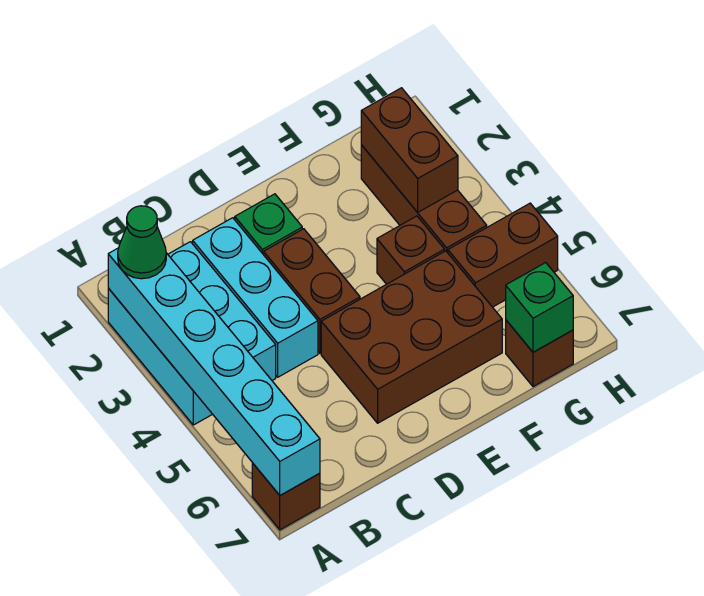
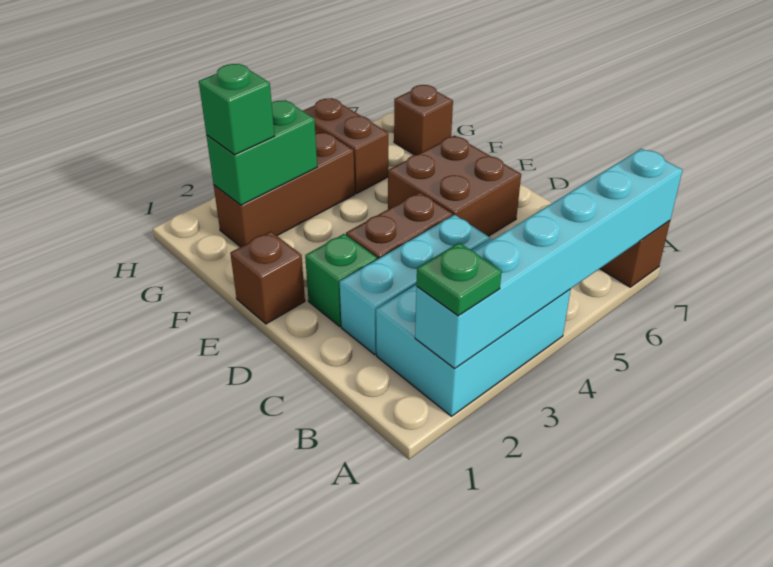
green cone A2 level 3 -> green plate A2 level 3
brown brick D5:F6 level 1 -> brown brick D5:E6 level 1
brown brick F4 level 1 -> brown brick E1 level 1
brown brick G2:G3 level 2 -> green brick G2:G3 level 2
green brick G7 level 2 -> green brick G2 level 3

